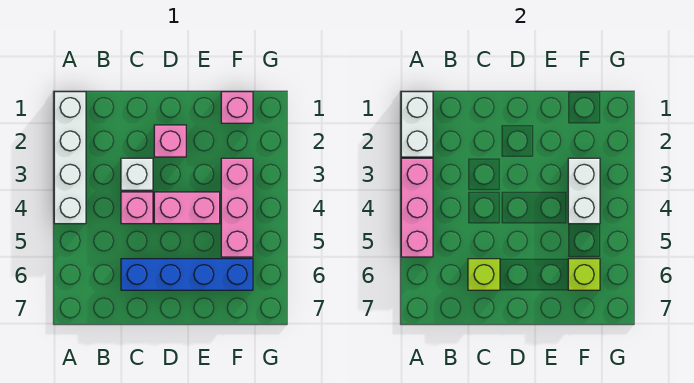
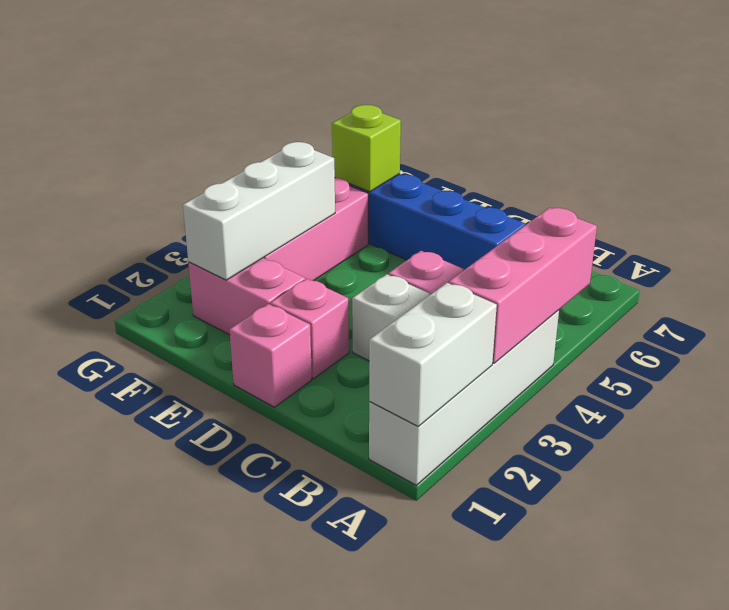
lime brick C6 level 2 -> none
pink brick D4:E4 level 1 -> pink brick E2:F2 level 1
pink brick F1 level 1 -> pink brick D1 level 1
white brick F3:F4 level 2 -> white brick F2:F4 level 2

